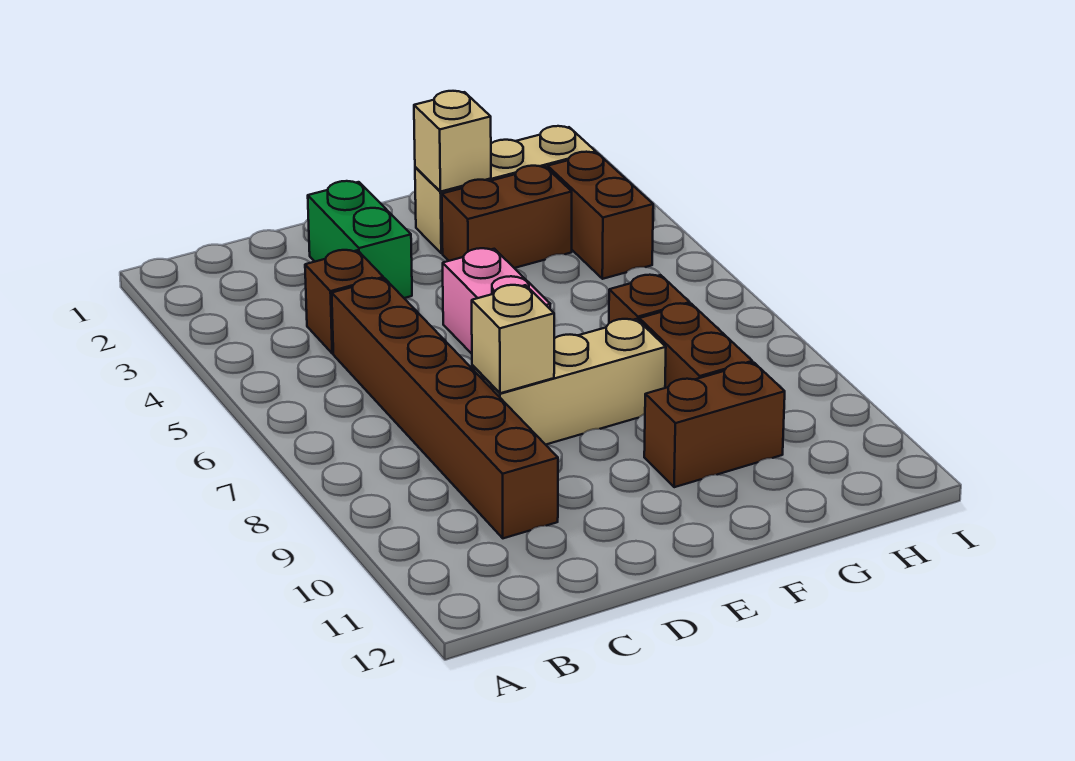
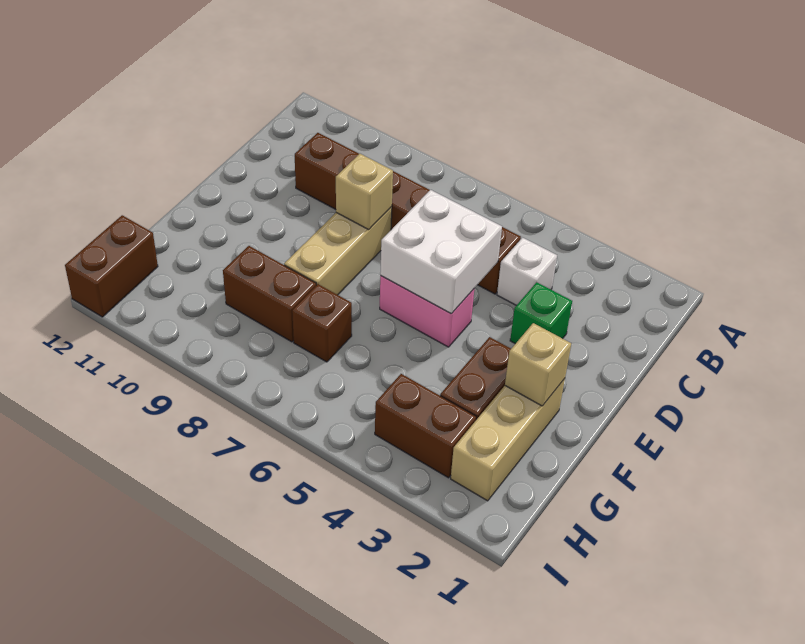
brown brick C4 level 1 -> white brick C4 level 1
green brick D2:D3 level 1 -> green brick D3 level 1
none -> white brick D5:E6 level 2
brown brick F10:G10 level 1 -> brown brick H12:I12 level 1

